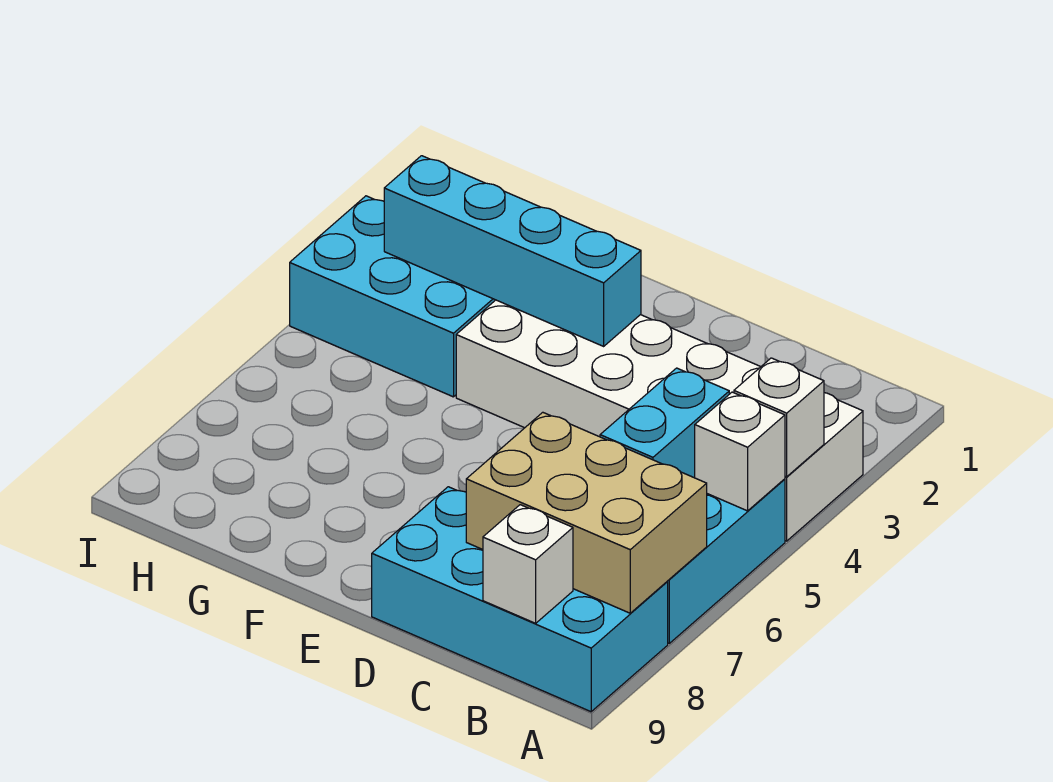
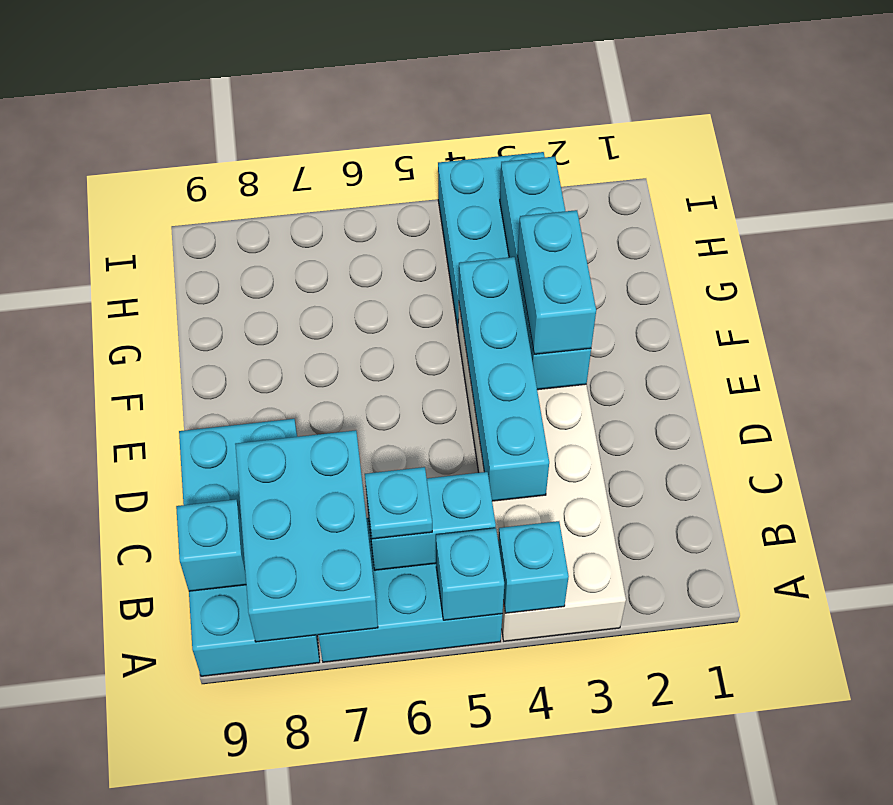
white brick A4 level 2 -> cyan brick A4 level 2
white brick A5 level 2 -> cyan brick A5 level 2
tan brick A7:C8 level 2 -> cyan brick A7:C8 level 2
none -> cyan plate B6 level 3
white brick B9 level 2 -> cyan brick B9 level 2
none -> cyan brick C4:F4 level 2
none -> cyan brick E3:F3 level 3

